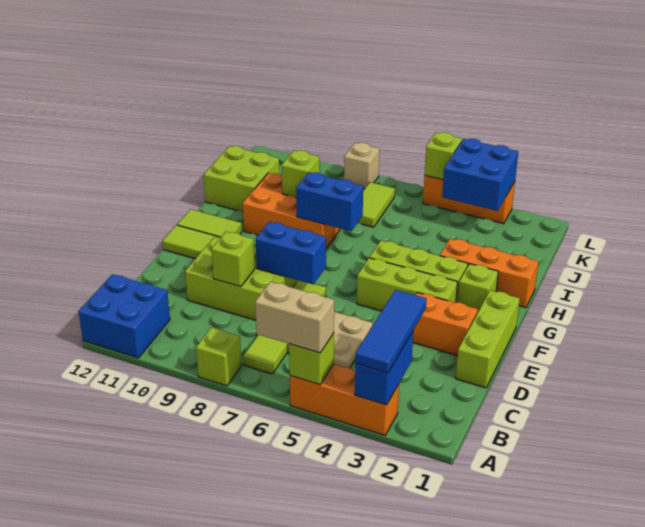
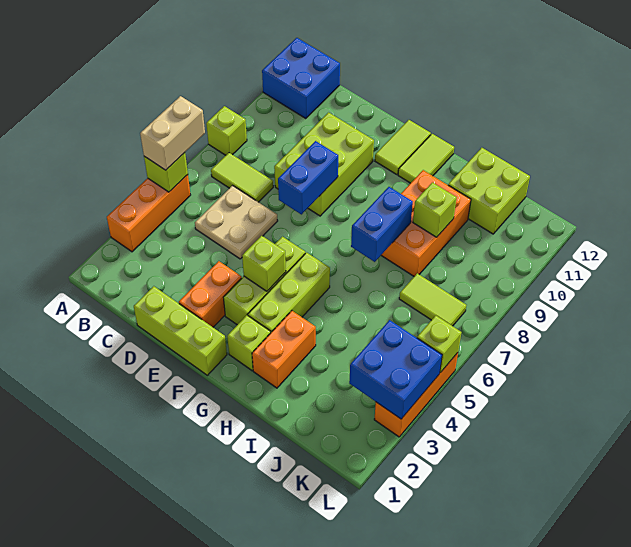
blue brick A3:B3 level 2 -> none
blue tile A3:C3 level 3 -> none
lime tile B7:E7 level 1 -> lime tile B7:C7 level 1
lime brick D9 level 2 -> lime brick F4 level 2
orange brick H1:H3 level 1 -> orange brick H2:H3 level 1
tan brick L8 level 1 -> none

